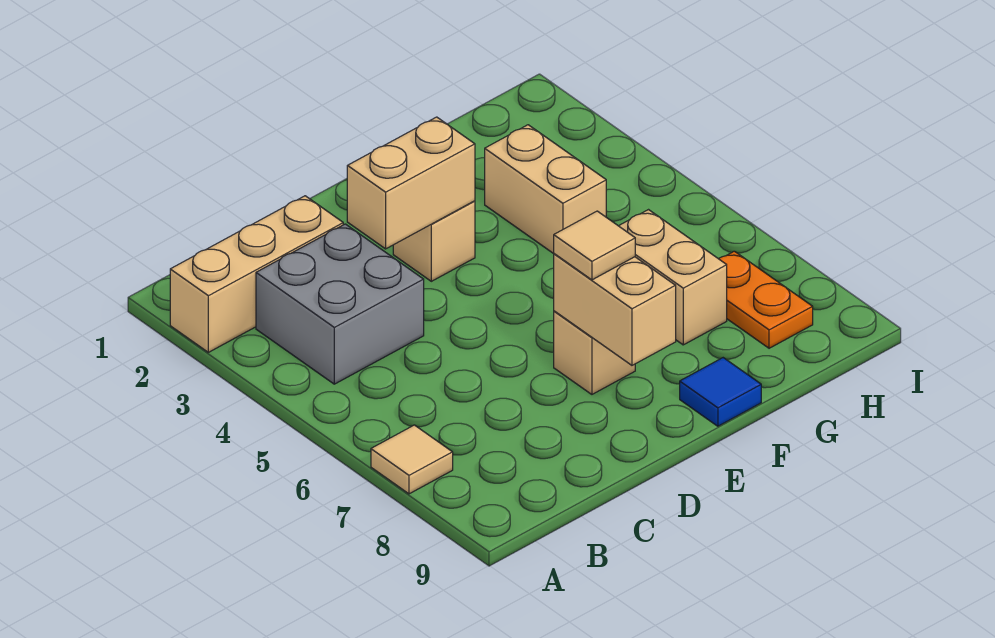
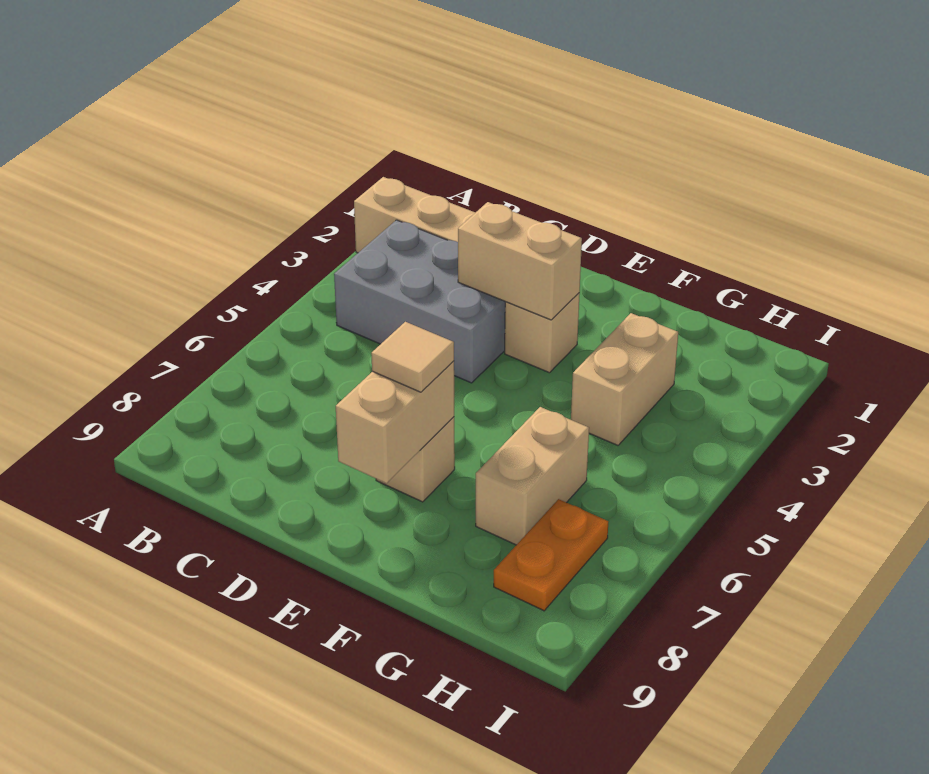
tan tile A7 level 1 -> none
grey brick B3:C4 level 1 -> grey brick B3:D4 level 1
blue tile F9 level 1 -> none

